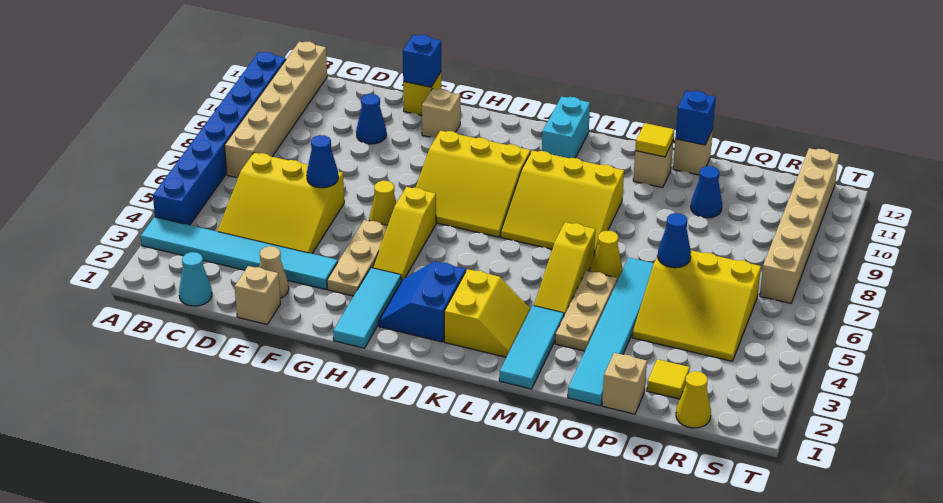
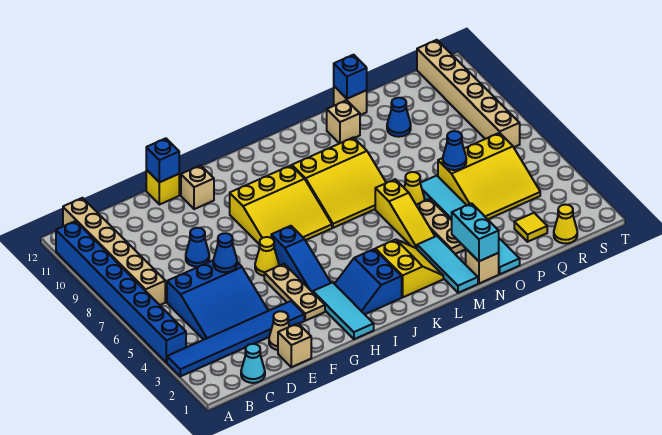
cyan tile A3:F3 level 1 -> blue tile A3:F3 level 1
yellow slope C4:E6 level 1 top 6 -> blue slope C4:E6 level 1 top 6
blue cone E10 level 1 -> blue cone E8 level 1
yellow slope H4:H6 level 1 top 6 -> blue slope H4:H6 level 1 top 6
cyan brick K11:K12 level 1 -> cyan brick N1:N2 level 2
yellow tile N11 level 2 -> none
tan brick P1 level 1 -> tan brick N1 level 1

